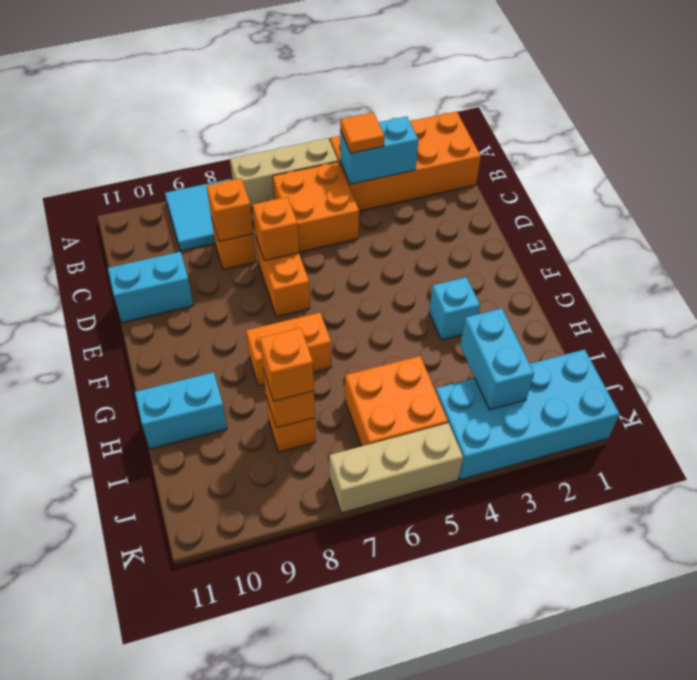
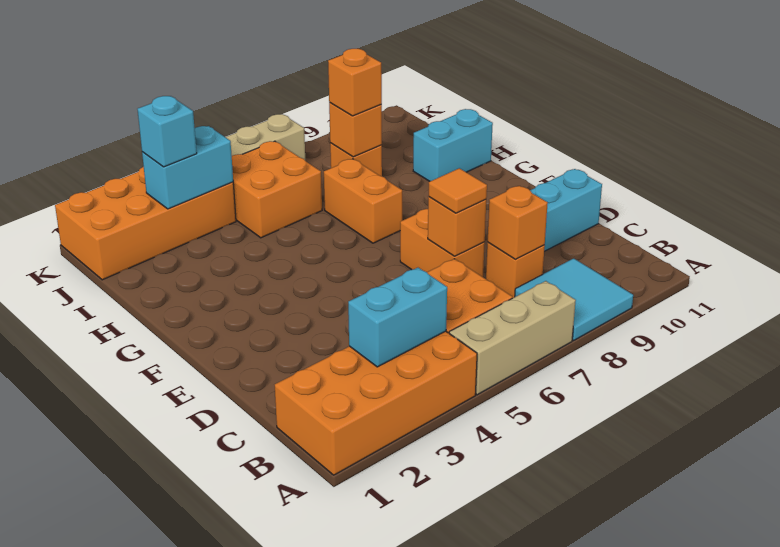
orange tile B4 level 3 -> orange tile D7 level 3
cyan brick G3 level 1 -> cyan brick J3 level 3
orange brick G7:G8 level 1 -> orange brick G7:H7 level 1
cyan brick I3:J3 level 2 -> cyan brick J3:J4 level 2
cyan brick J1:K4 level 1 -> orange brick J1:K4 level 1

